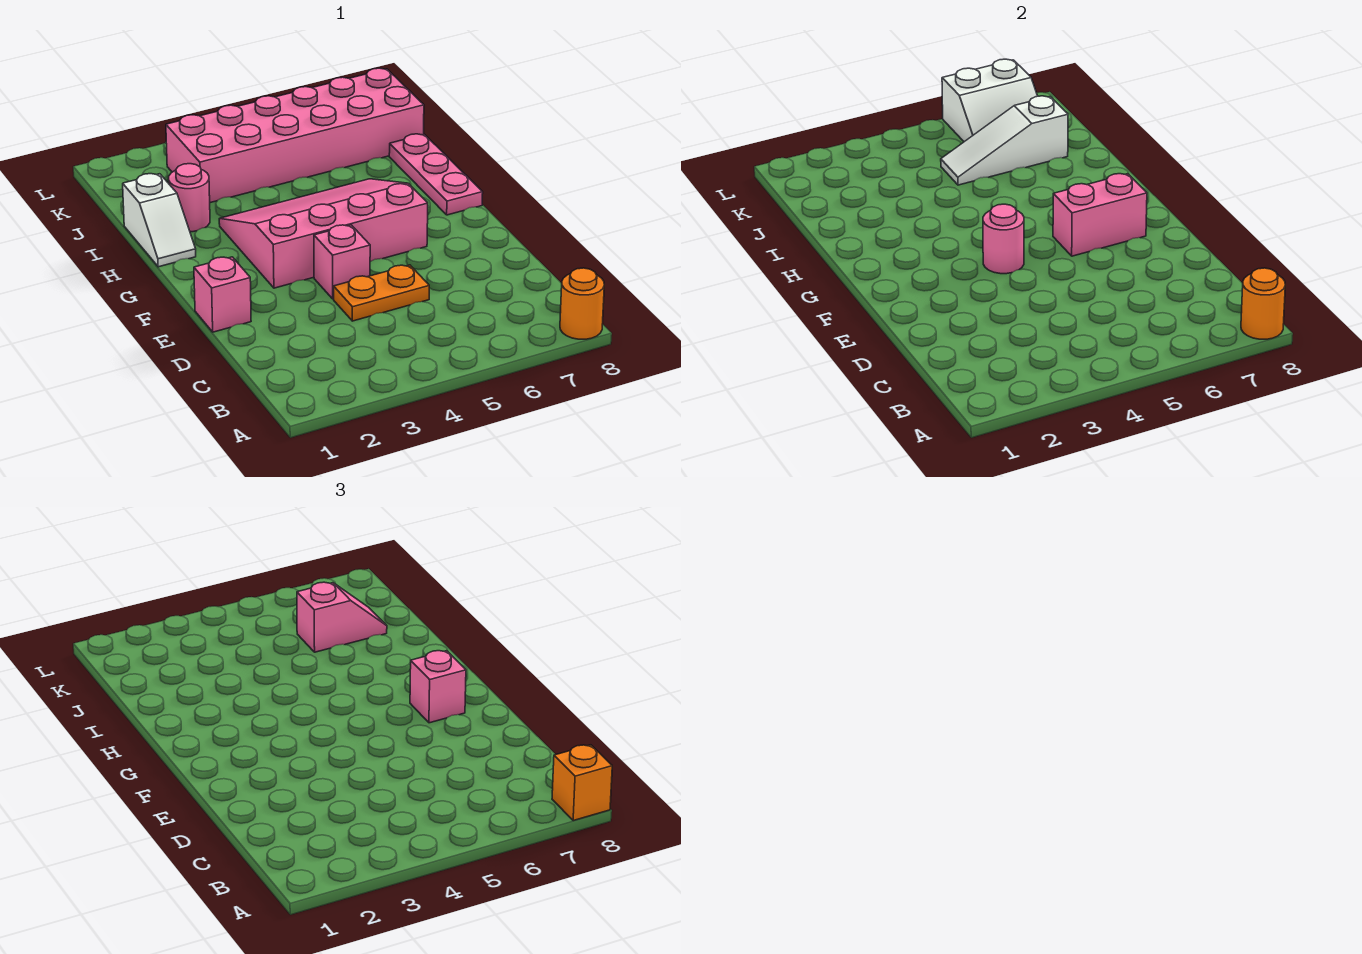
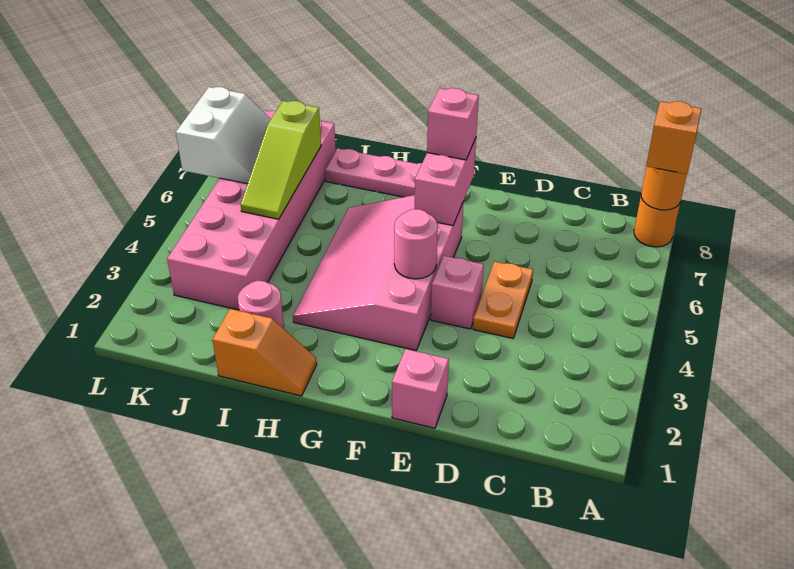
white slope H1:I1 level 1 top I -> orange slope H1:I1 level 1 top I
white slope J5:J7 level 2 top 7 -> lime slope J5:J7 level 2 top 7
pink slope J6:J7 level 3 top 6 -> none

